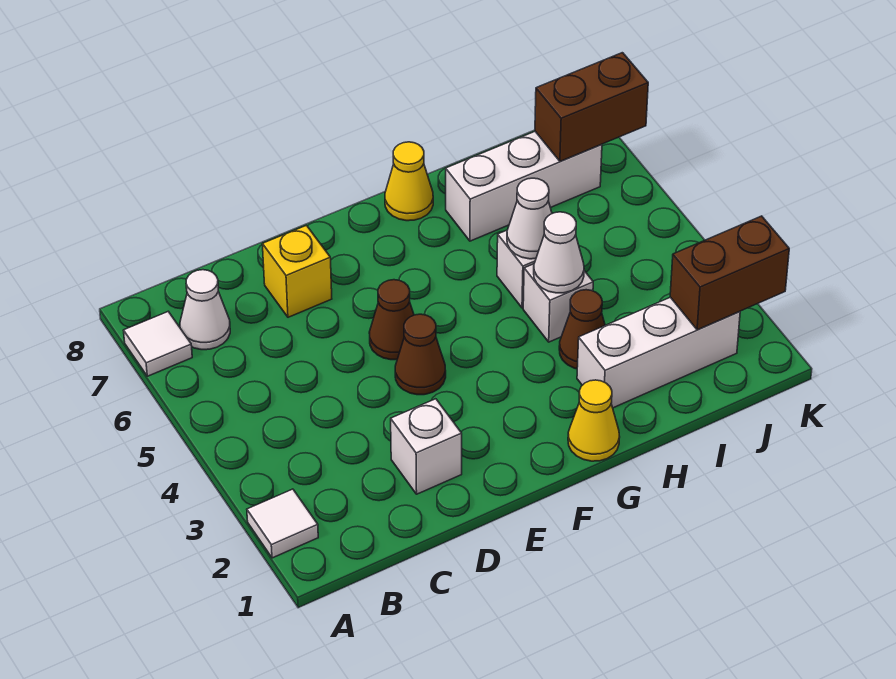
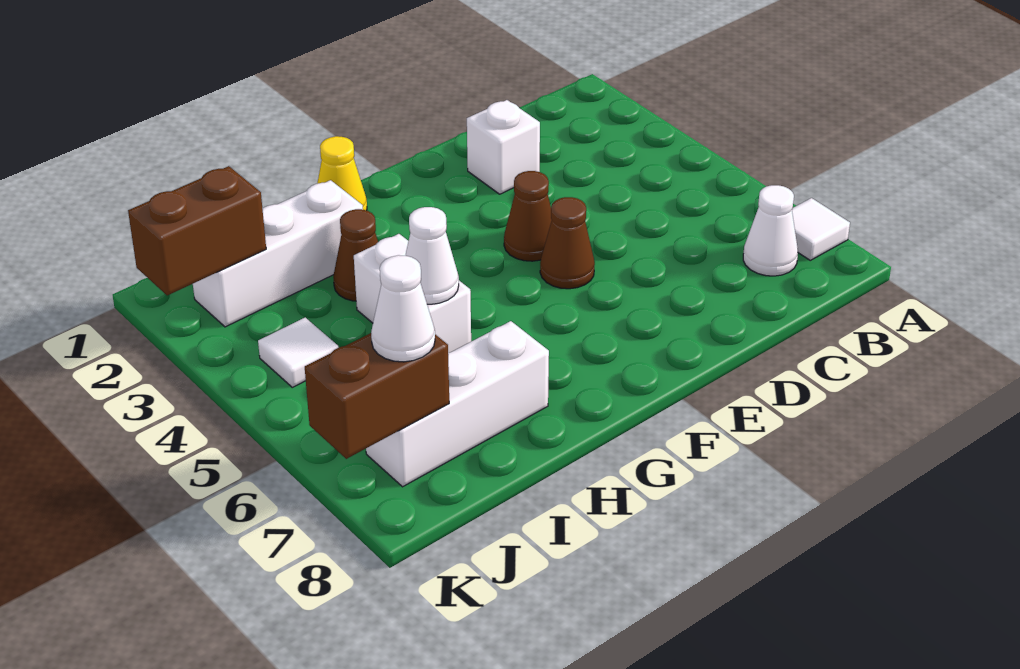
white tile A2 level 1 -> white tile J4 level 1
yellow brick D7 level 1 -> none
yellow cone G8 level 1 -> none
white cone H4 level 2 -> white cone J7 level 3

